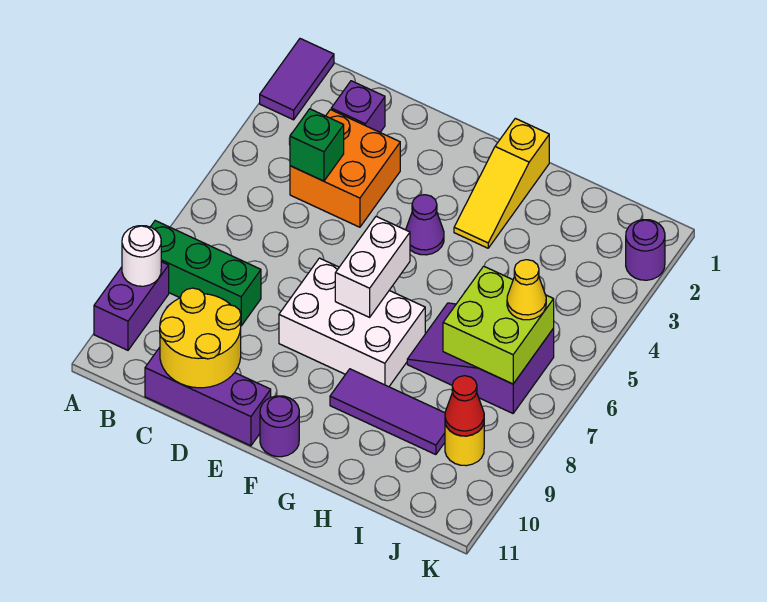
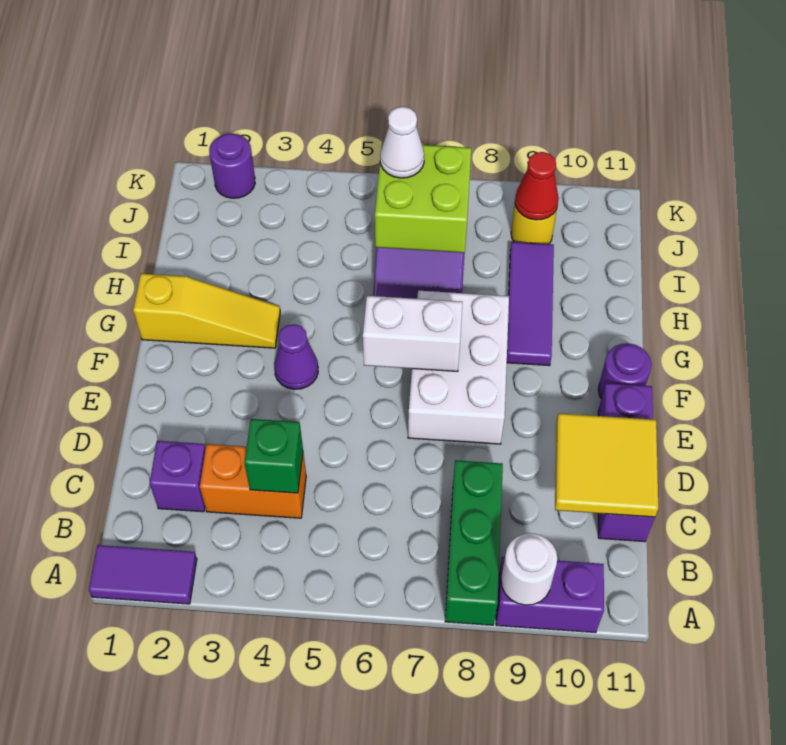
orange brick C3:D4 level 1 -> orange brick C3:C4 level 1
yellow round brick C10:D11 level 2 -> yellow tile C10:D11 level 2
yellow cone J6 level 3 -> white cone J6 level 3

